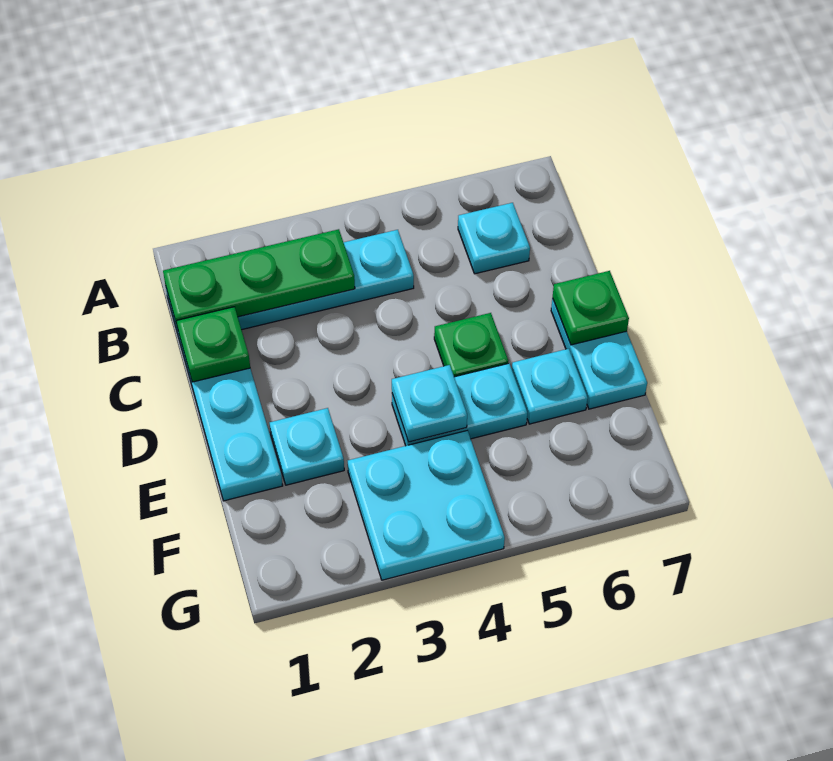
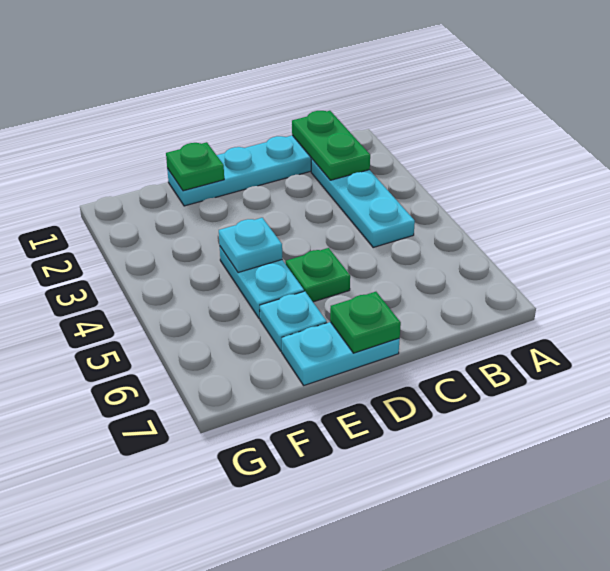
green plate B1:B3 level 2 -> green plate B1:B2 level 2
cyan plate B6 level 1 -> none
green plate C1 level 2 -> green plate E1 level 2
cyan plate E2 level 1 -> none
cyan plate F3:G4 level 1 -> none

